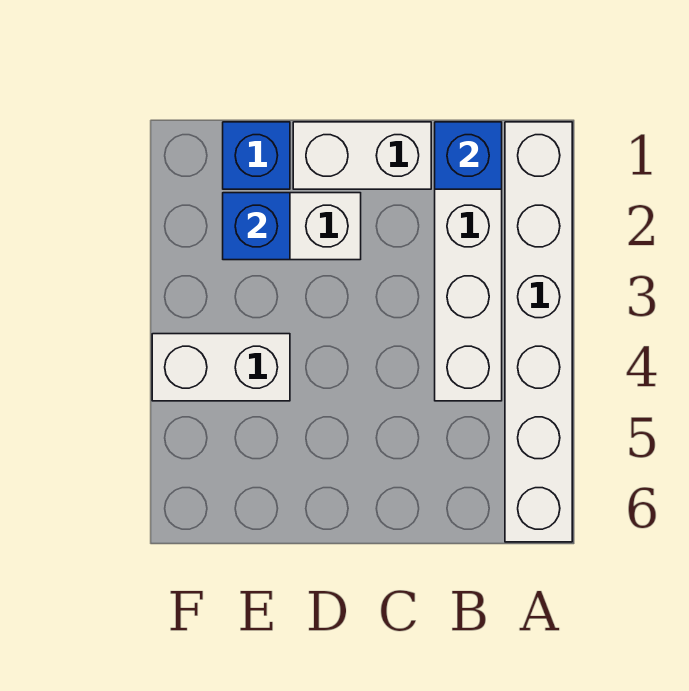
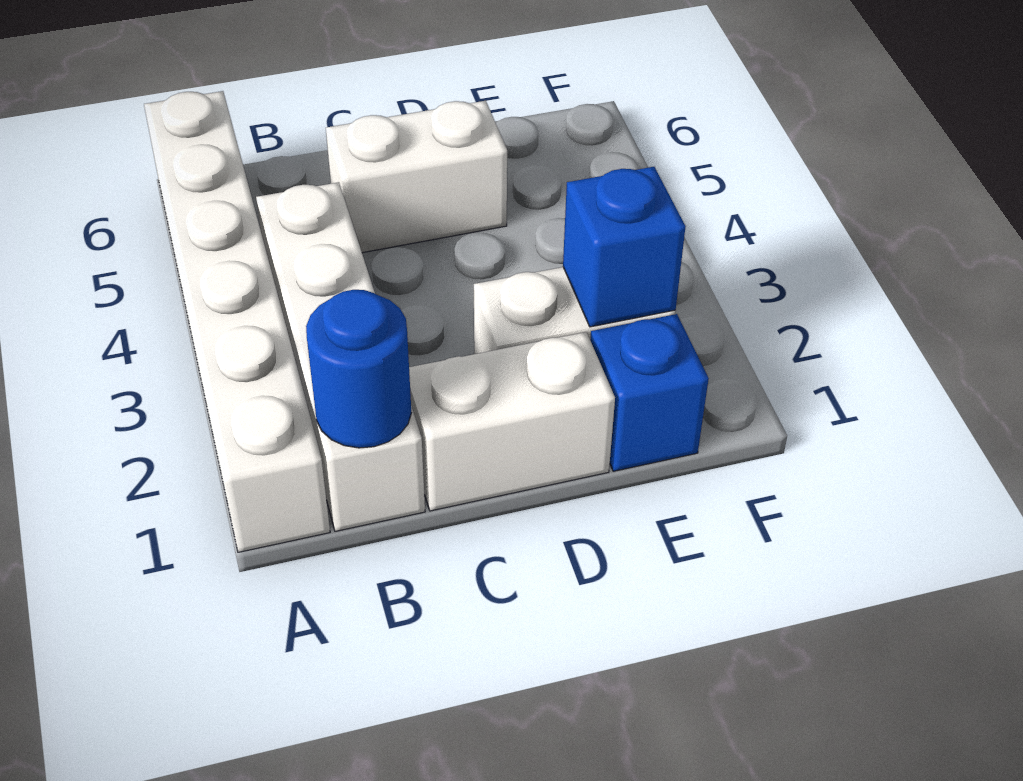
blue brick B1 level 2 -> blue round brick B1 level 2
white brick E4:F4 level 1 -> white brick C5:D5 level 1

